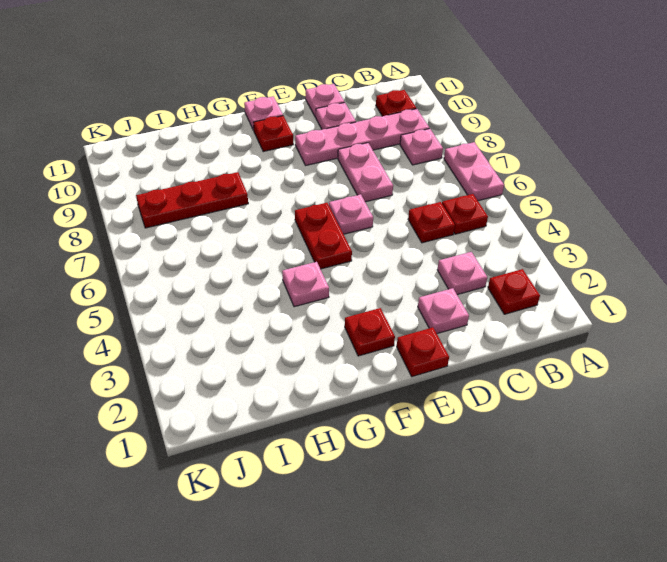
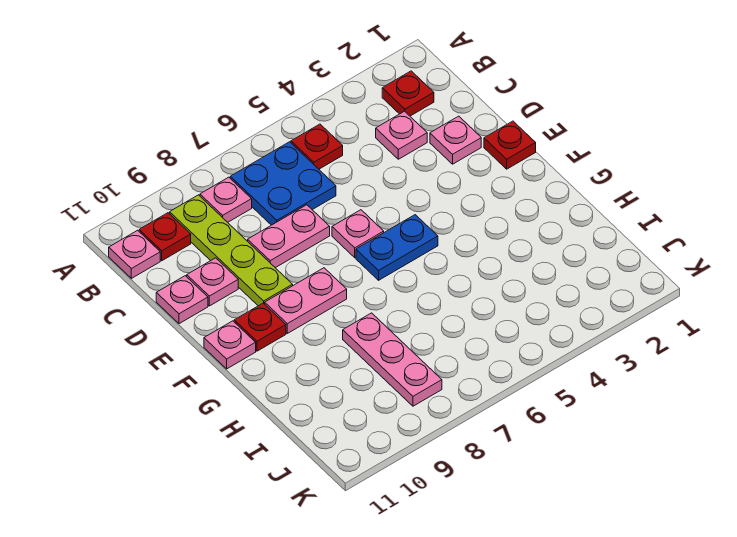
pink plate A6:A7 level 1 -> pink plate F8:F9 level 1
none -> blue plate B6:C7 level 1
pink plate B9:E9 level 1 -> lime plate B9:E9 level 1
red plate C5 level 1 -> none
red plate F2 level 1 -> none
red plate F5:F6 level 1 -> blue plate F5:F6 level 1
pink plate G4 level 1 -> pink plate B11 level 1
red plate H8:J8 level 1 -> pink plate H8:J8 level 1

